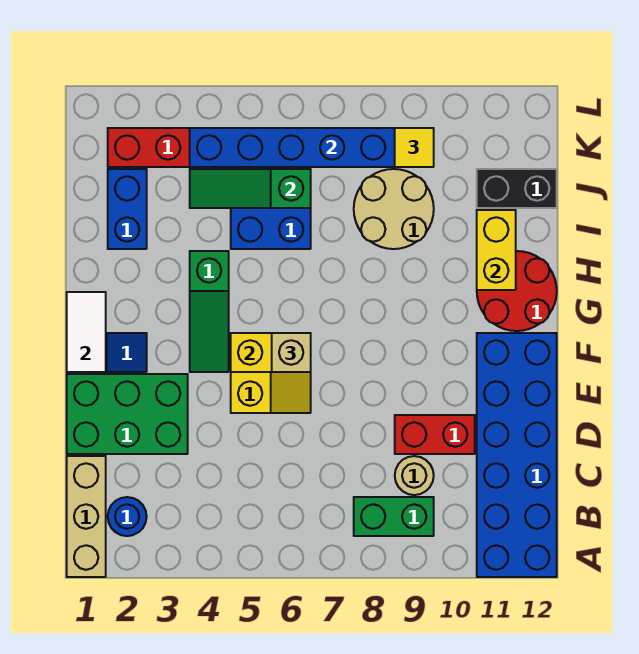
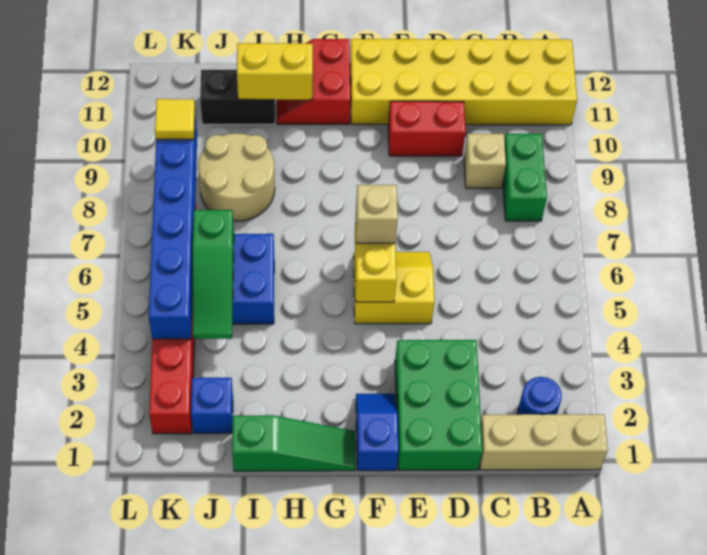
blue brick A11:F12 level 1 -> yellow brick A11:F12 level 1
tan round brick C9 level 1 -> tan brick C9 level 1
red brick D9:D10 level 1 -> red brick D10:E10 level 1
white tile F1:G1 level 2 -> none
green slope F4:H4 level 1 top H -> green slope G1:I1 level 1 top I
red round brick G11:H12 level 1 -> red slope G11:H12 level 1 top G
blue brick I2:J2 level 1 -> blue brick J2 level 1
black brick J11:J12 level 1 -> black brick I11:J11 level 1

